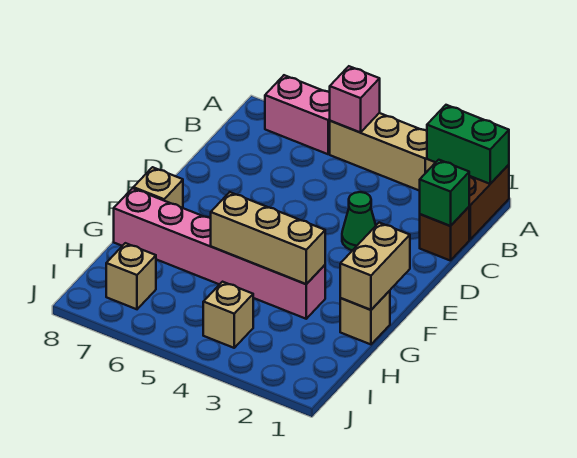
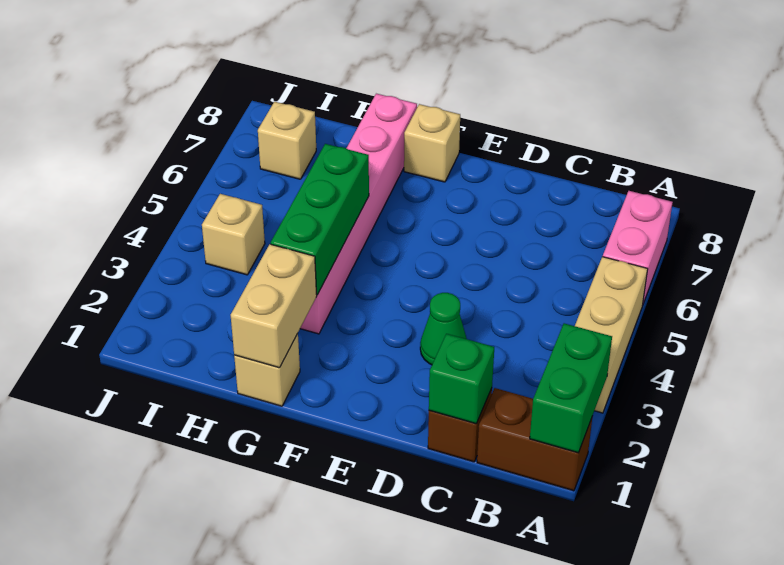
pink brick A5 level 2 -> none
tan brick F1:G1 level 2 -> tan brick G1:G2 level 2
tan brick G3:G5 level 2 -> green brick G3:G5 level 2

